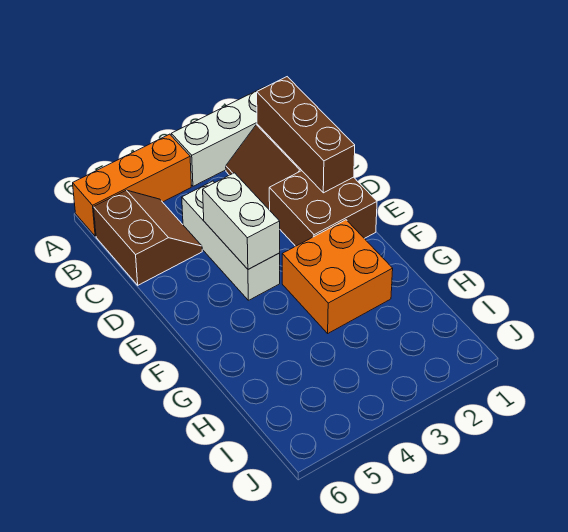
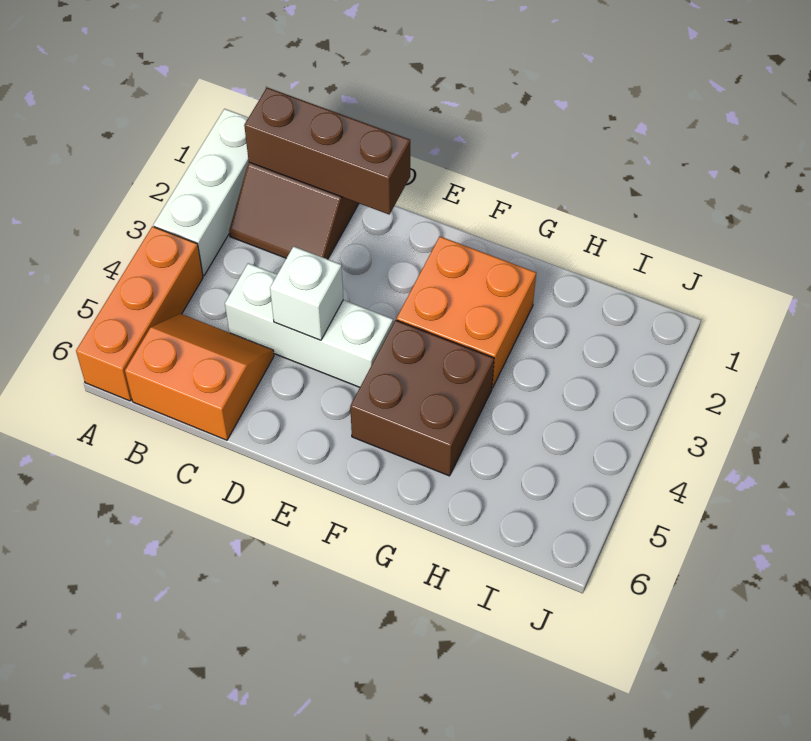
brown slope B5:C6 level 1 top 6 -> orange slope B5:C6 level 1 top 6
brown brick D1:E2 level 1 -> brown brick F4:G5 level 1
white brick D4:E4 level 2 -> white brick D4 level 2

